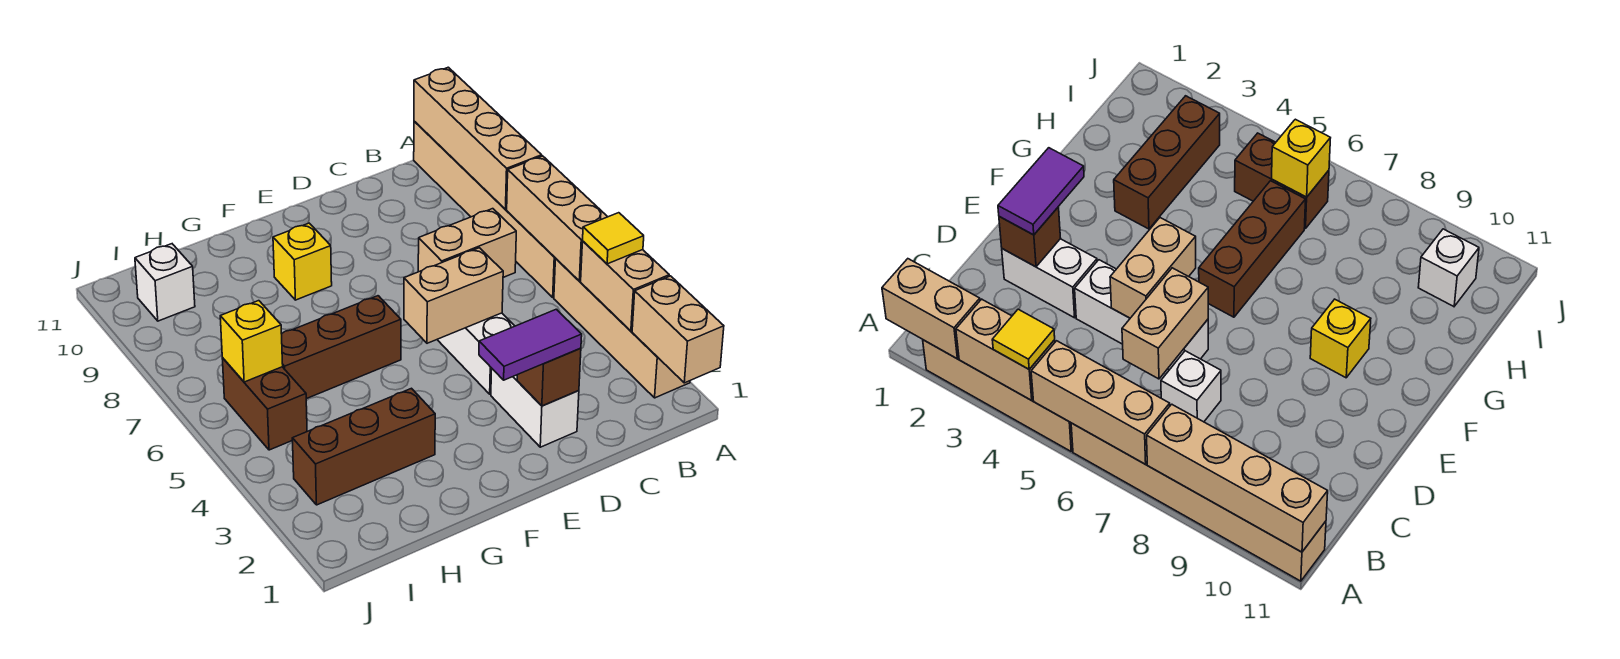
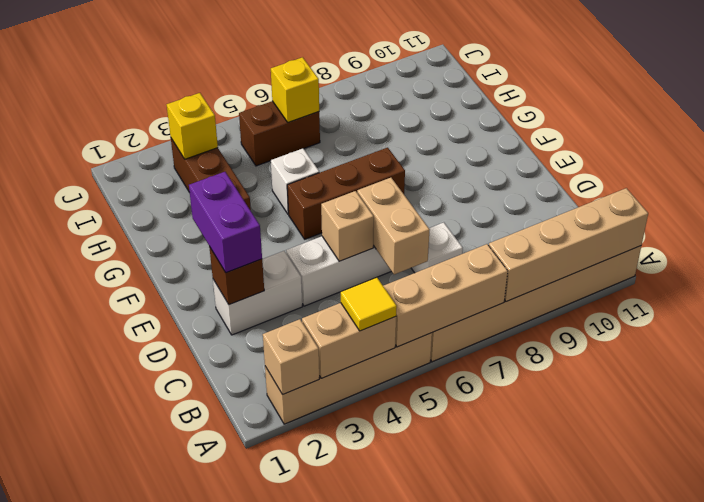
tan brick A1:A2 level 2 -> tan brick A2 level 2
purple tile D2:E2 level 3 -> purple brick D2:E2 level 3
tan brick D5:E5 level 2 -> tan brick D5 level 2
brown brick F6:H6 level 1 -> brown brick F5:F7 level 1
yellow brick F9 level 1 -> yellow brick I3 level 2
white brick I10 level 1 -> white brick G5 level 1

